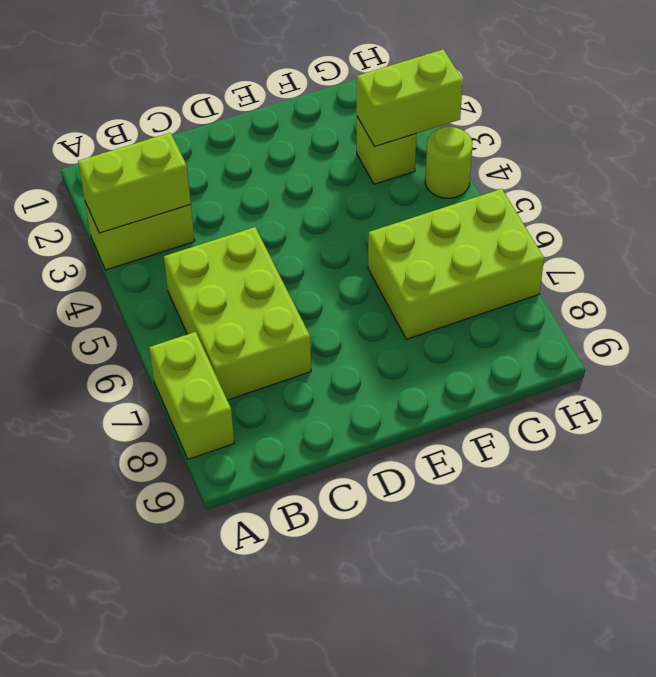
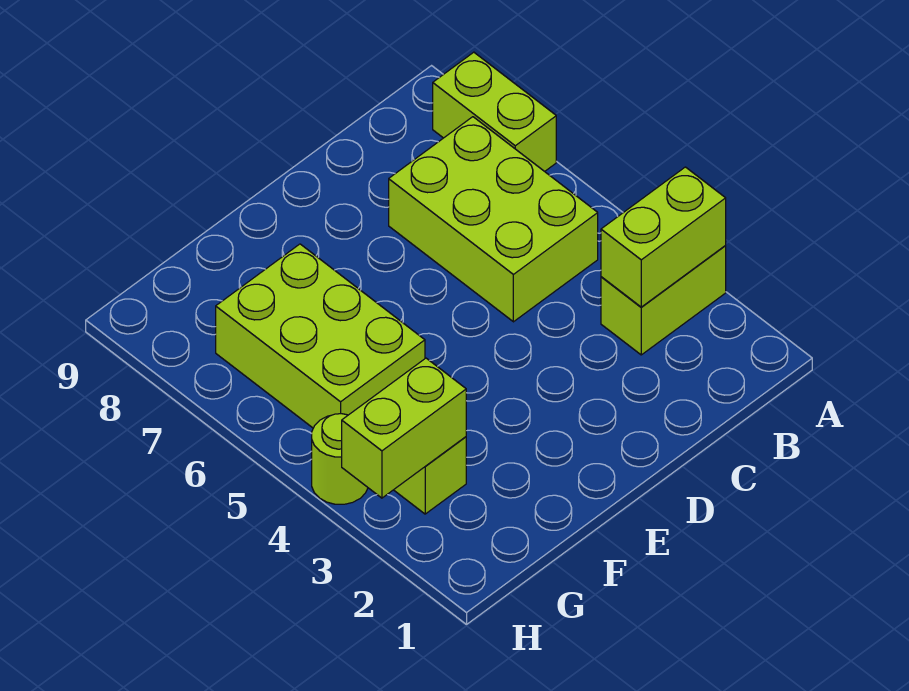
lime brick F6:H7 level 1 -> lime brick F5:G7 level 1

